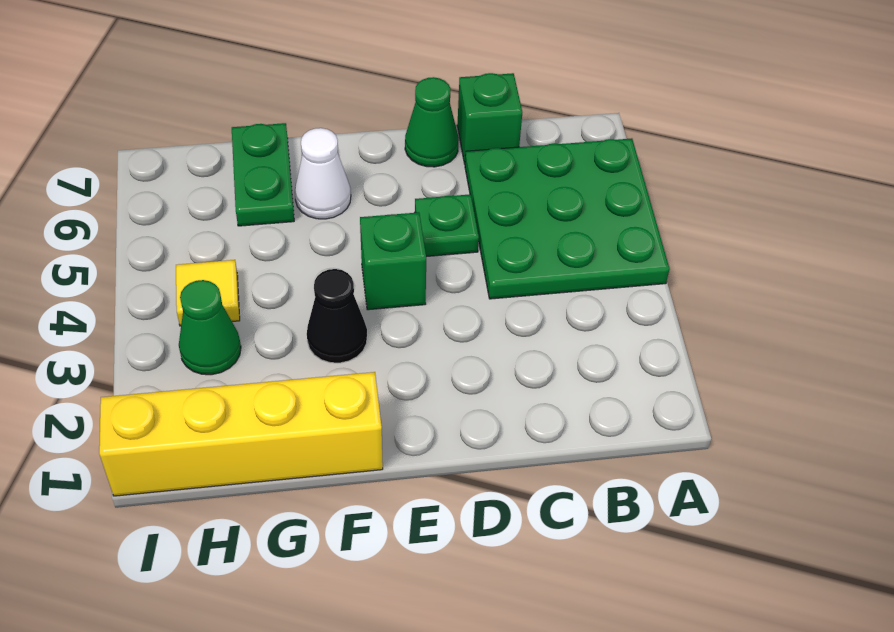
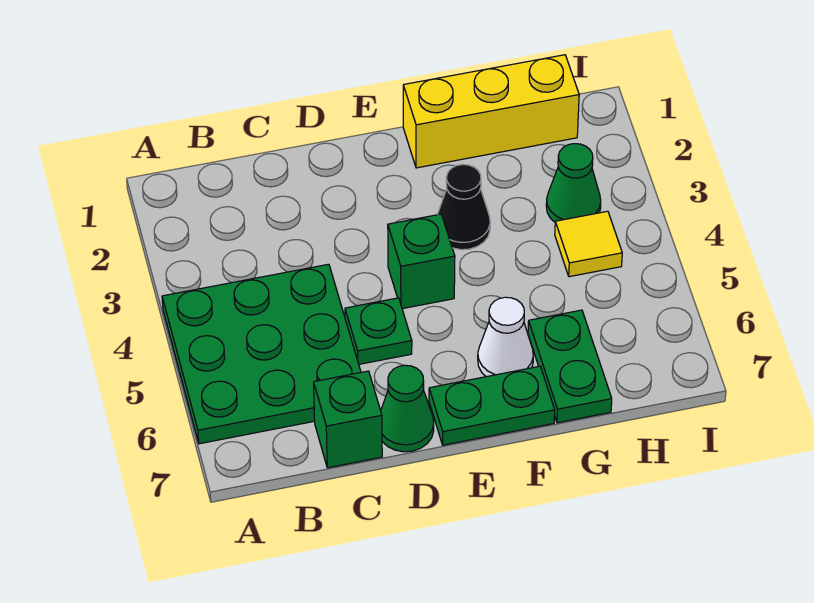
none -> green plate E7:F7 level 1
yellow brick F1:I1 level 1 -> yellow brick F1:H1 level 1

